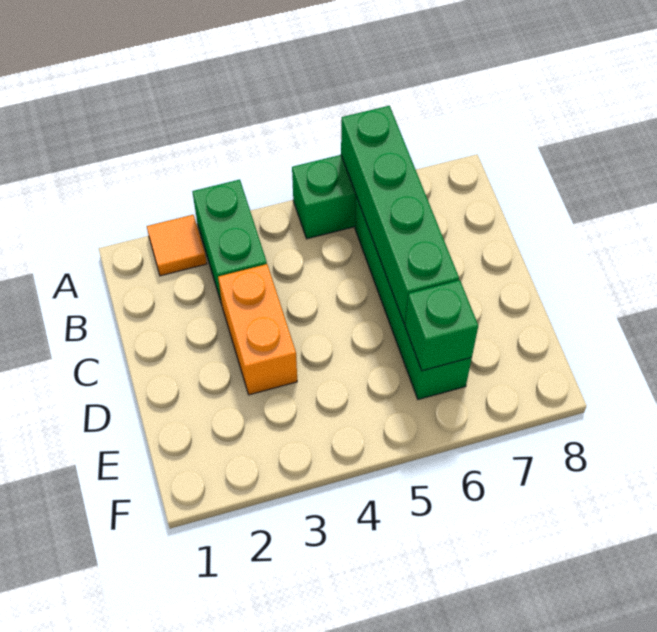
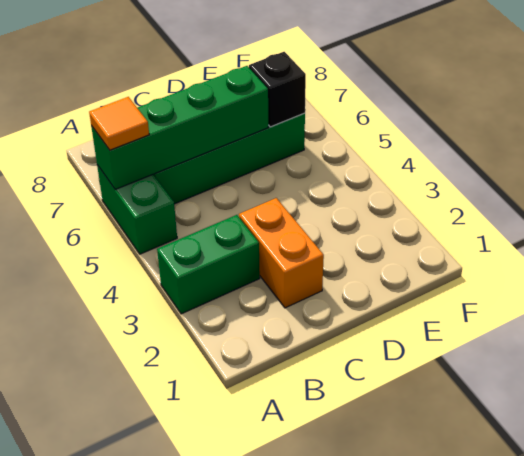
orange tile A2 level 1 -> orange tile A6 level 3
orange brick C3:D3 level 1 -> orange brick C2:C3 level 1
green brick E6 level 2 -> black brick E6 level 2

